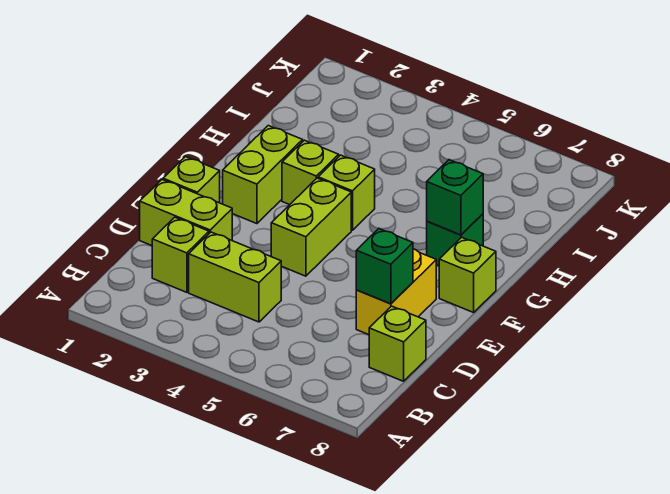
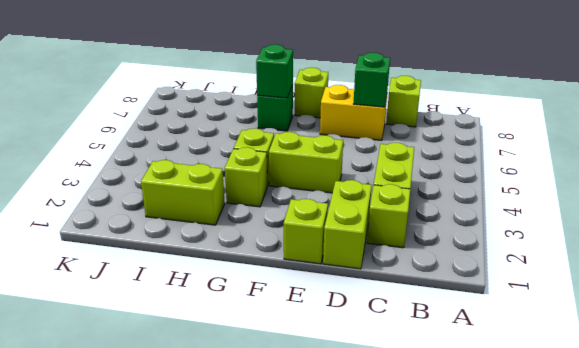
lime brick F2:G2 level 1 -> lime brick H2:I2 level 1

